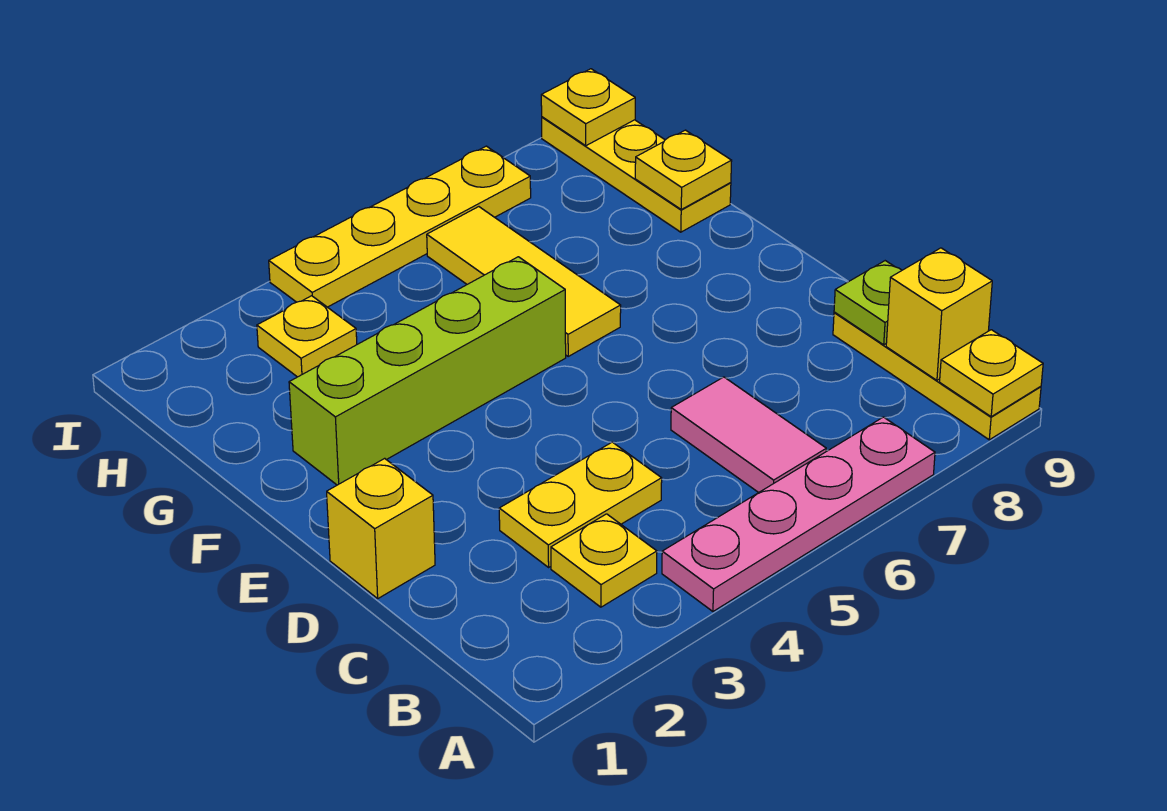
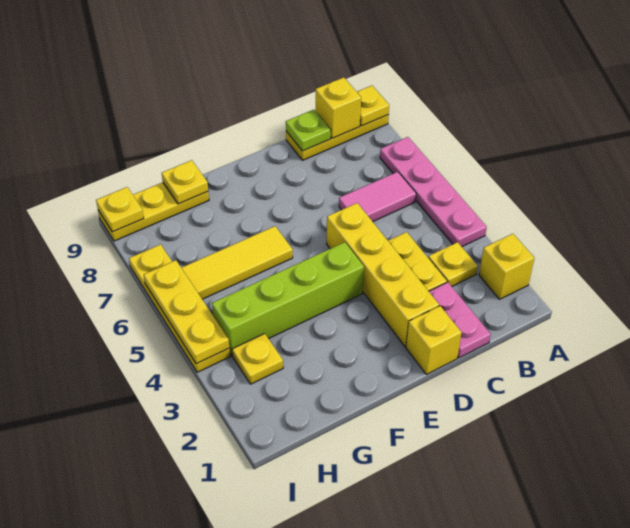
none -> yellow brick A2 level 1
none -> pink plate C1:C2 level 1
none -> yellow brick D2:D5 level 1
lime brick F2:F5 level 1 -> lime brick E4:H4 level 1
none -> yellow plate I4:I6 level 2

